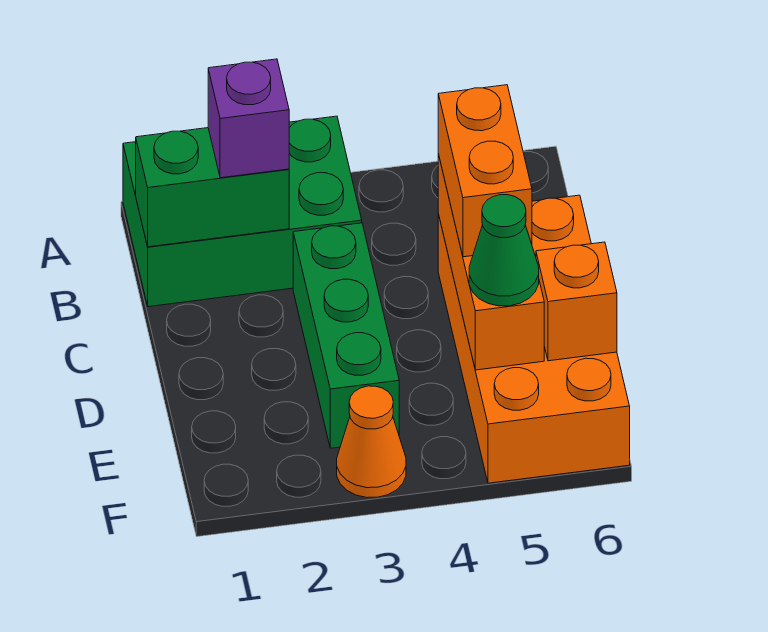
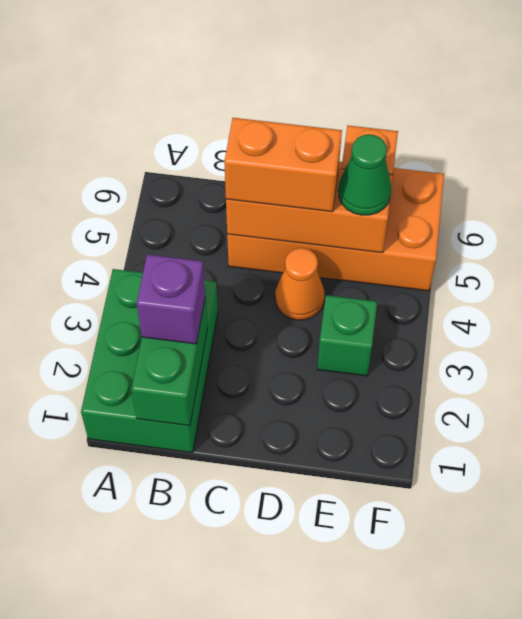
green brick C3:E3 level 1 -> green brick E3 level 1
orange cone F3 level 1 -> orange cone D4 level 1

